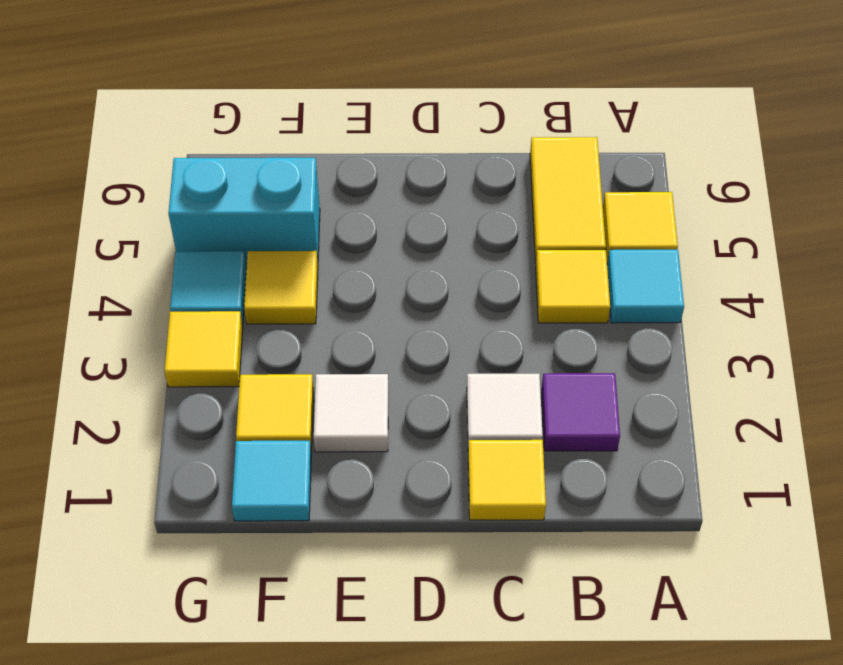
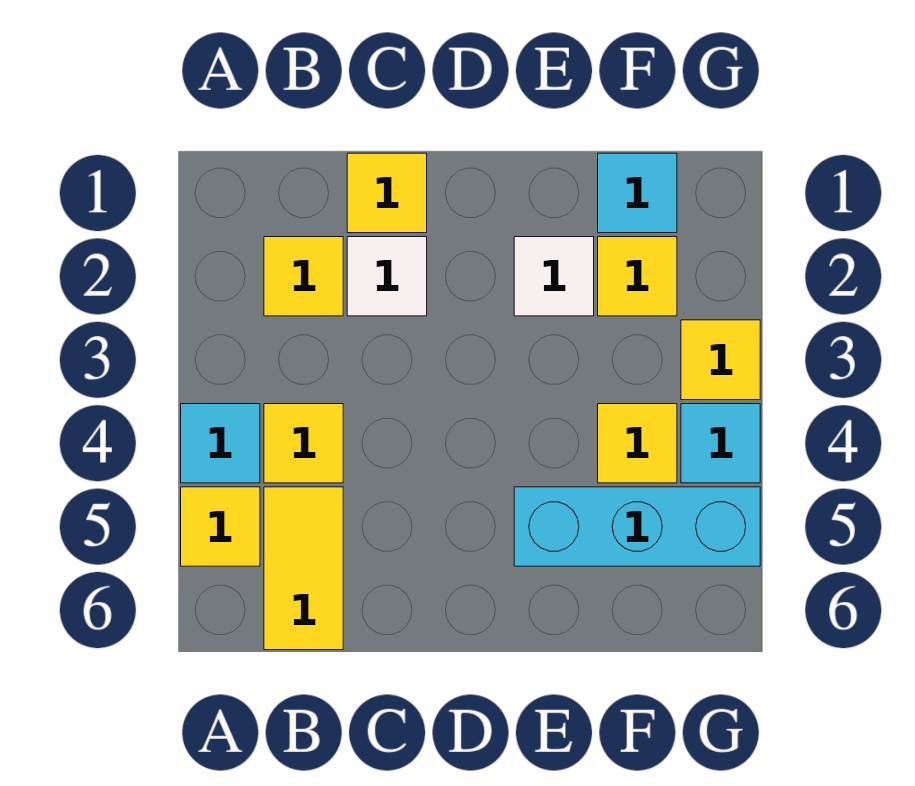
purple tile B2 level 1 -> yellow tile B2 level 1
cyan brick F5:G5 level 1 -> cyan brick E5:G5 level 1

